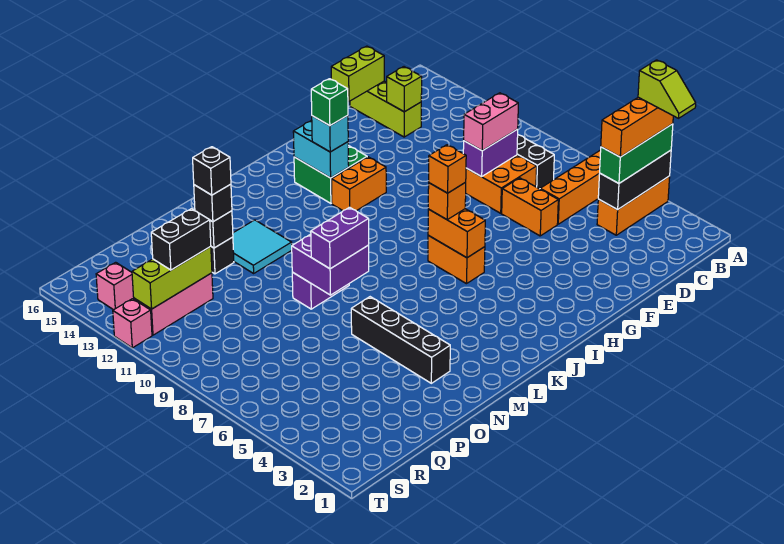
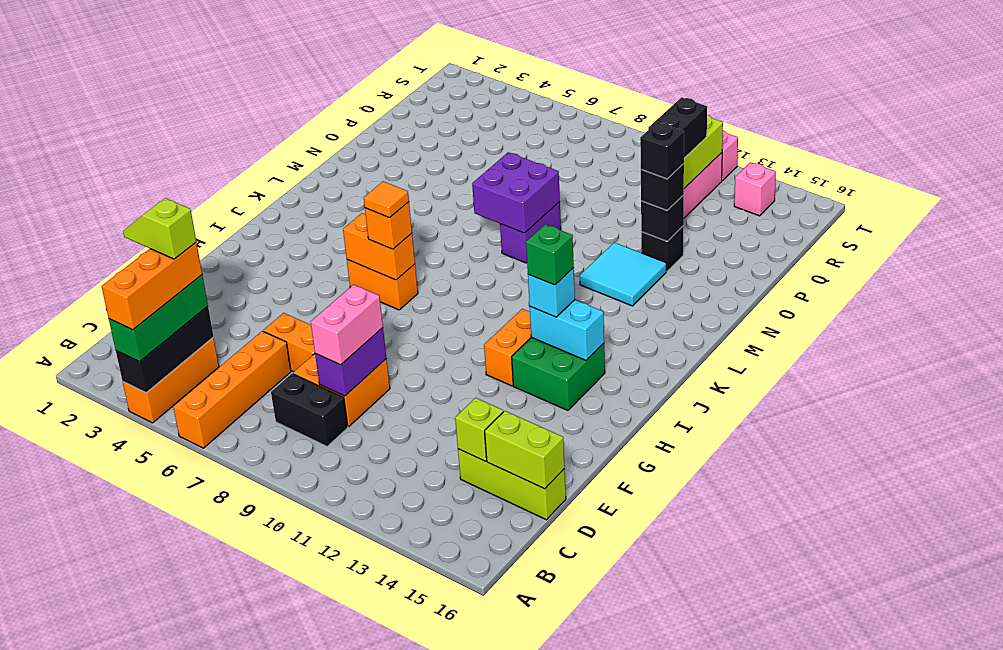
lime slope A3:A4 level 5 top 4 -> lime slope C3:C4 level 5 top 4
lime brick D16:E16 level 2 -> lime brick D15:D16 level 2
orange brick I7 level 4 -> orange tile I7 level 4
purple brick M8:N8 level 3 -> none
black brick N3:N6 level 1 -> none

